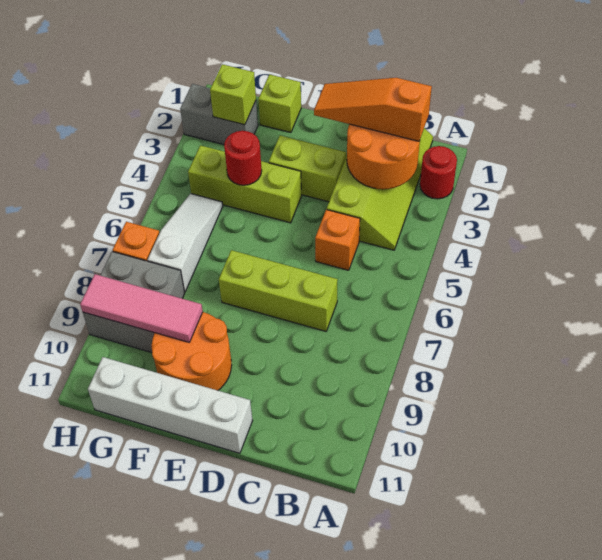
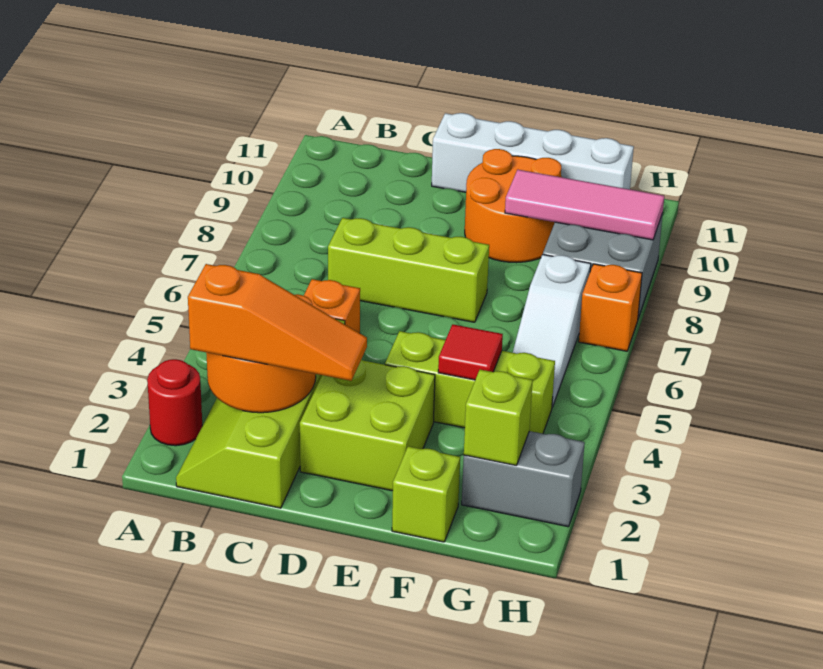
lime brick D3:E3 level 1 -> lime brick D2:E3 level 1
red round brick F4 level 2 -> red tile F4 level 2

